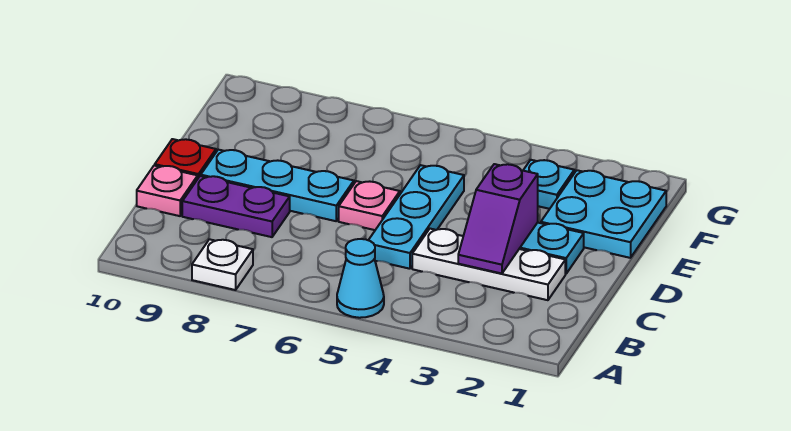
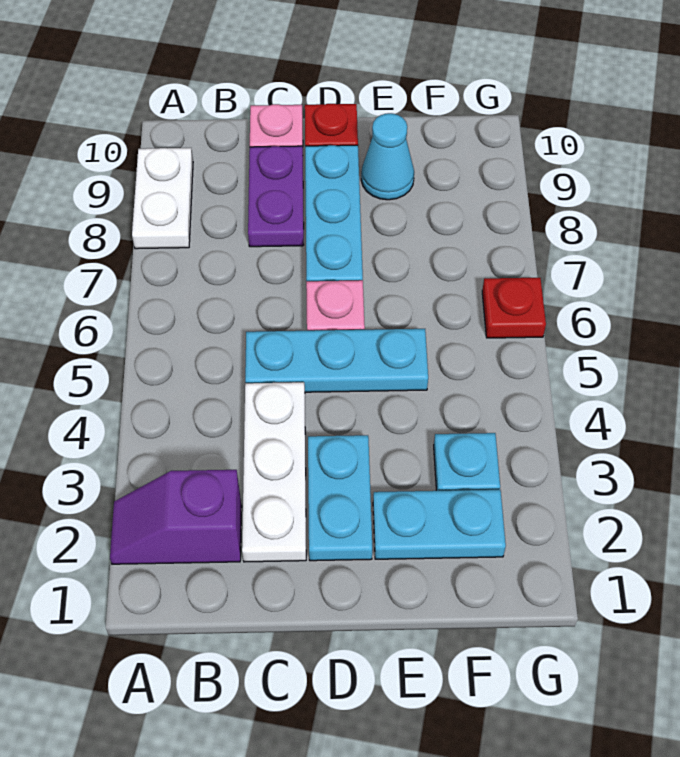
cyan cone A5 level 1 -> cyan cone E9 level 1
white plate A8 level 1 -> white plate A8:A9 level 1
purple slope C3:D3 level 2 top D -> purple slope A2:B2 level 1 top B
cyan plate E1:F2 level 1 -> cyan plate E2:F2 level 1
none -> red plate G6 level 1

